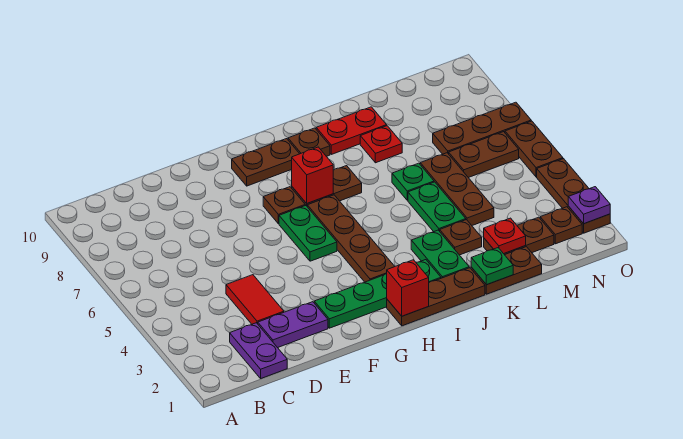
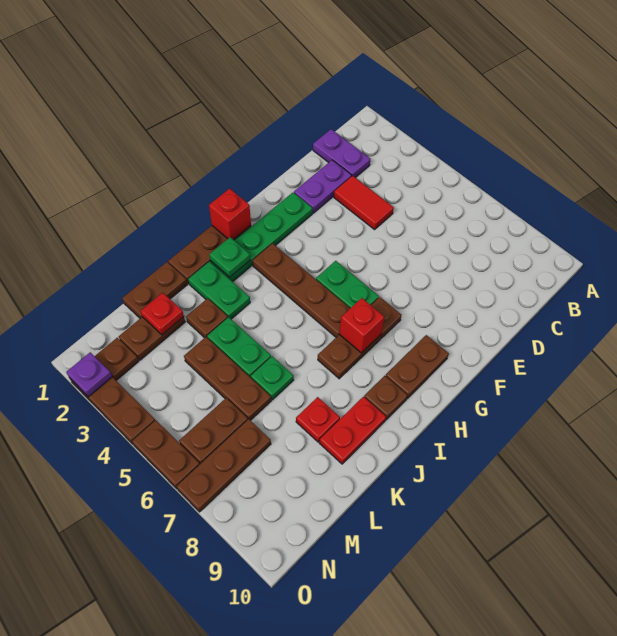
green plate K1 level 2 -> green plate I2 level 2

